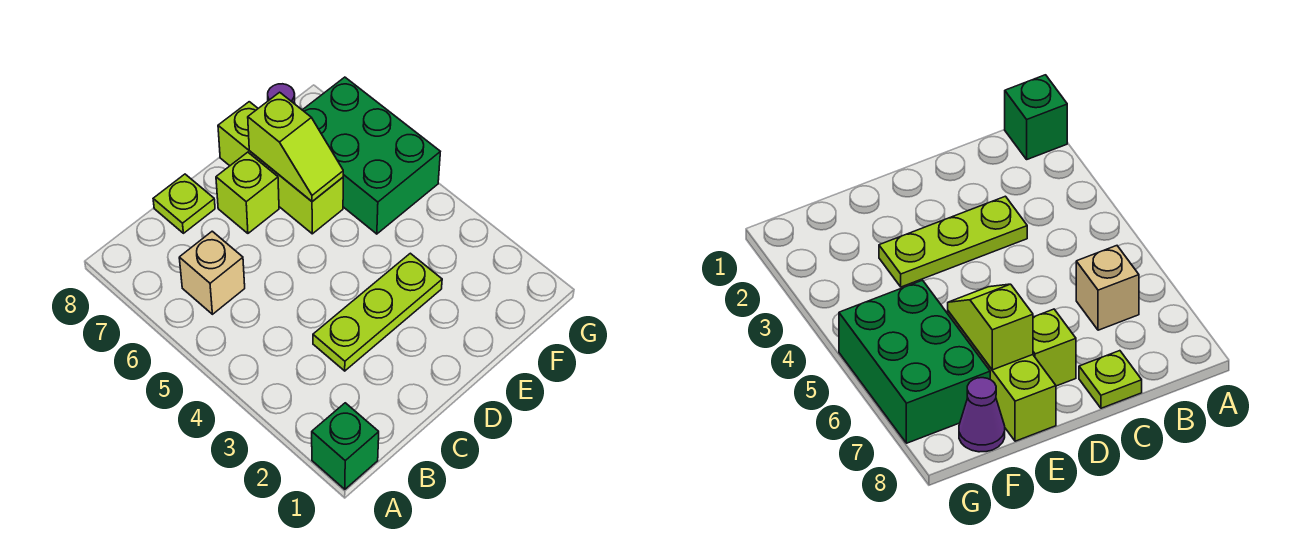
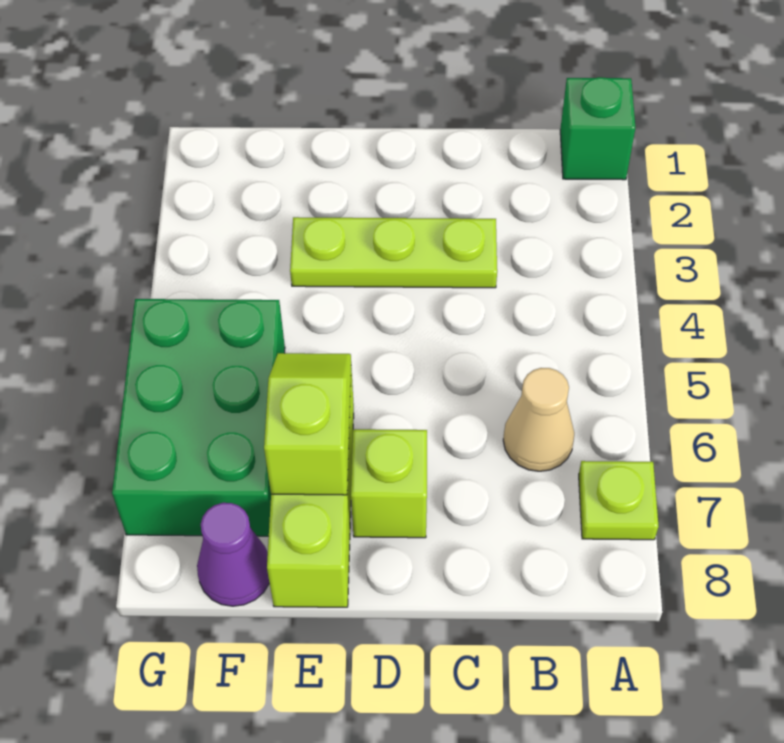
tan brick B6 level 1 -> tan cone B6 level 1
lime plate C8 level 1 -> lime plate A7 level 1

